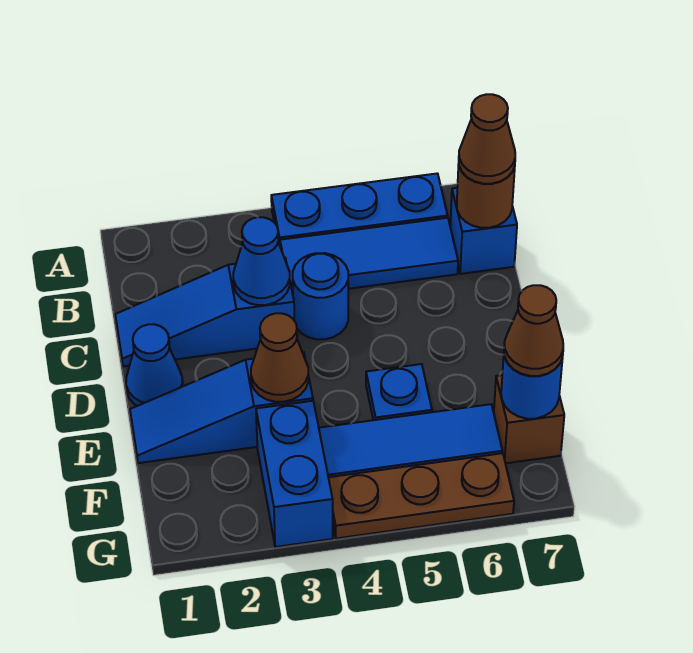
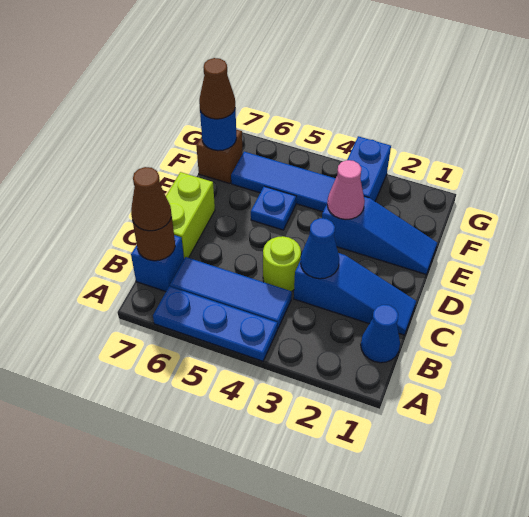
blue round brick C4 level 1 -> lime round brick C4 level 1
none -> lime brick C7:D7 level 1
blue cone D1 level 1 -> blue cone B1 level 1
brown cone E3 level 2 -> pink cone E3 level 2
brown plate G4:G6 level 1 -> none

